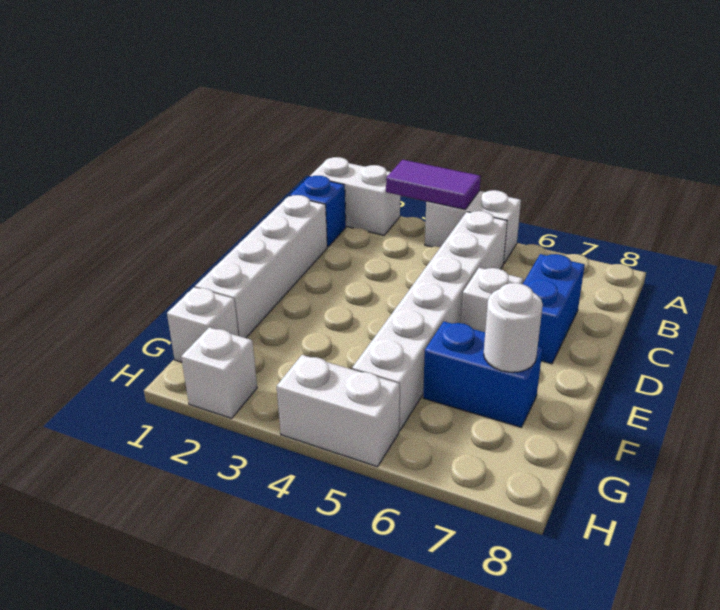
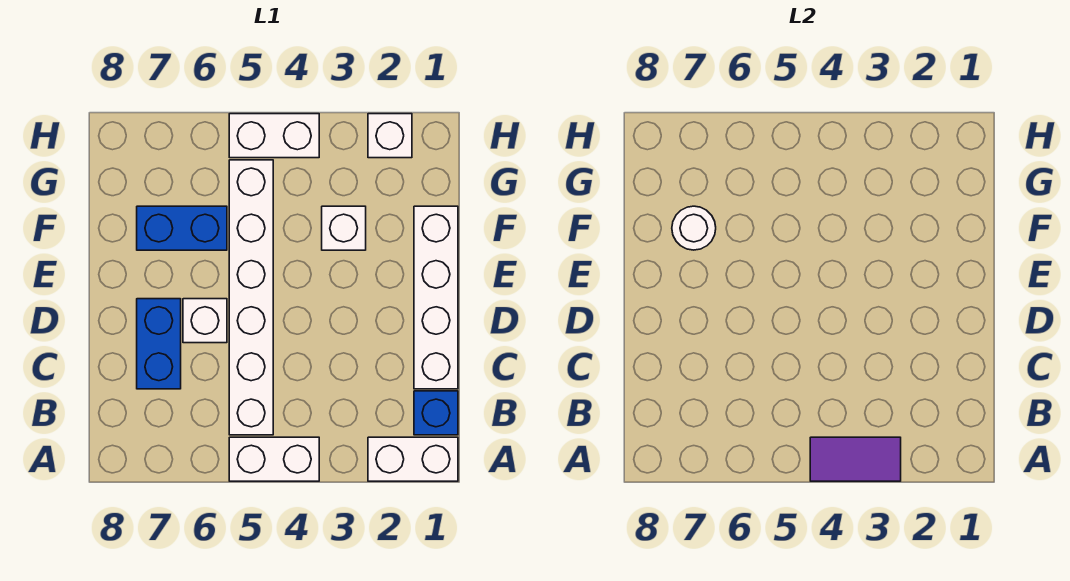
white brick G1 level 1 -> white brick F3 level 1

